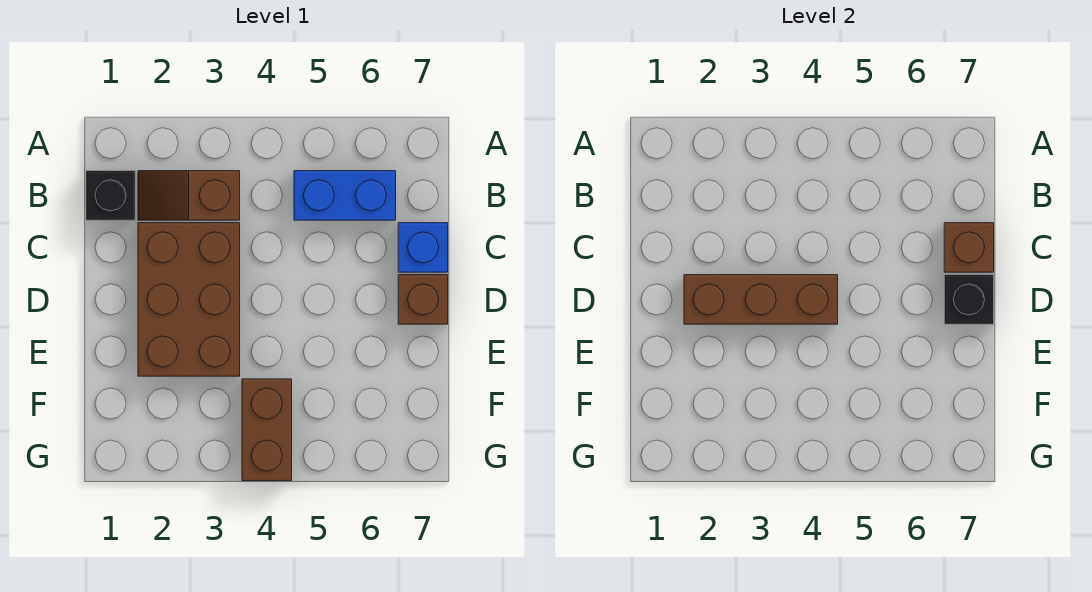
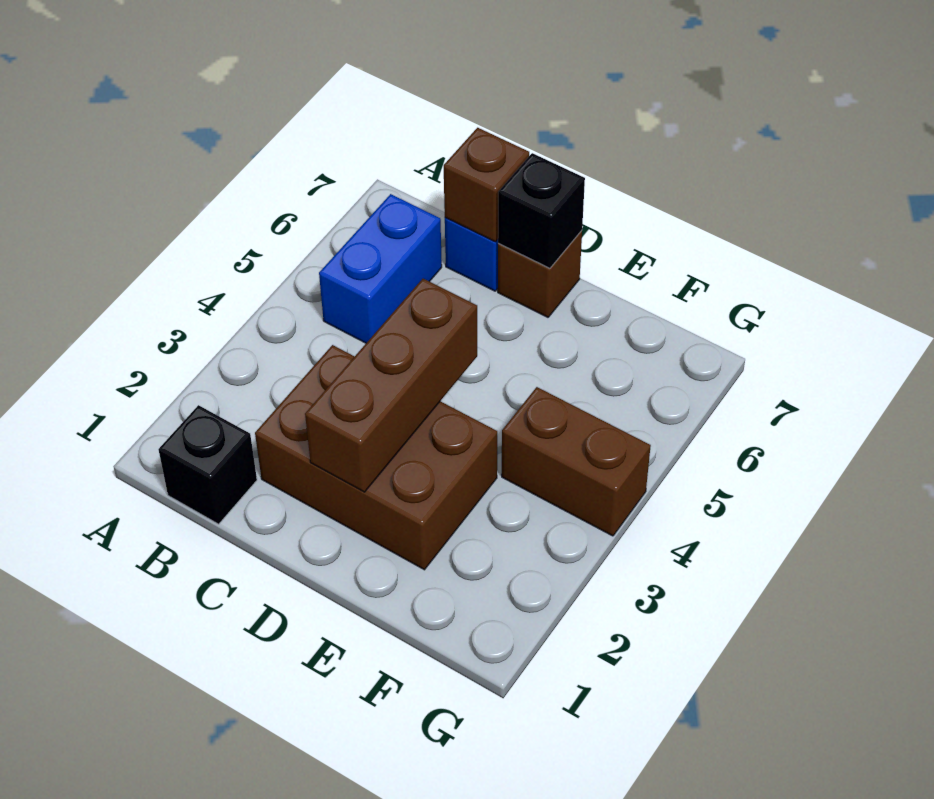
brown slope B2:B3 level 1 top 3 -> none

